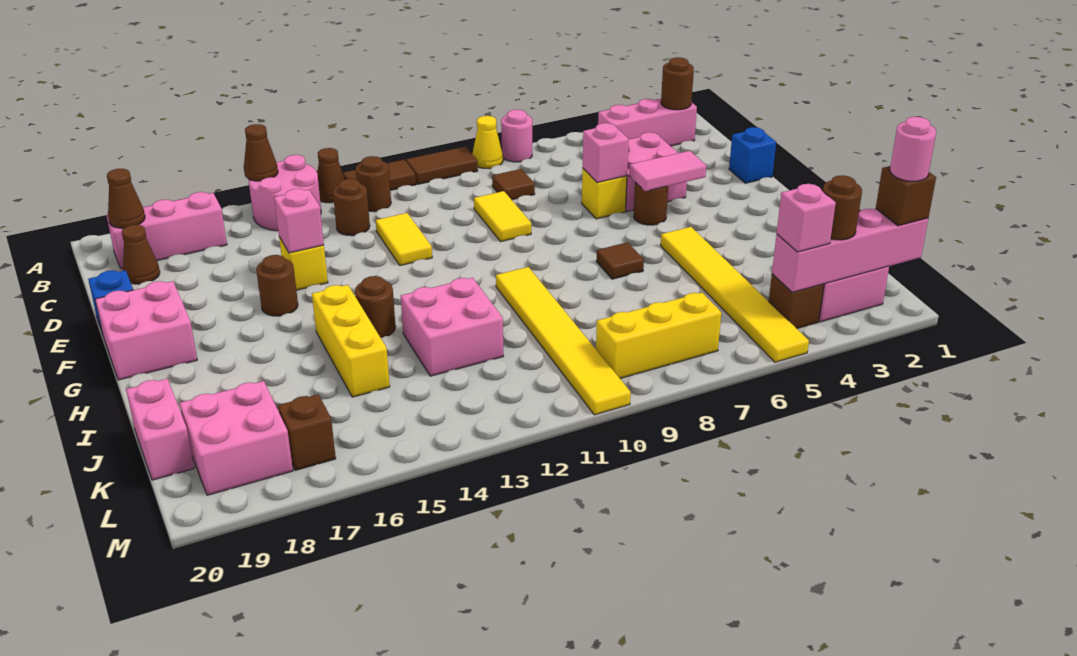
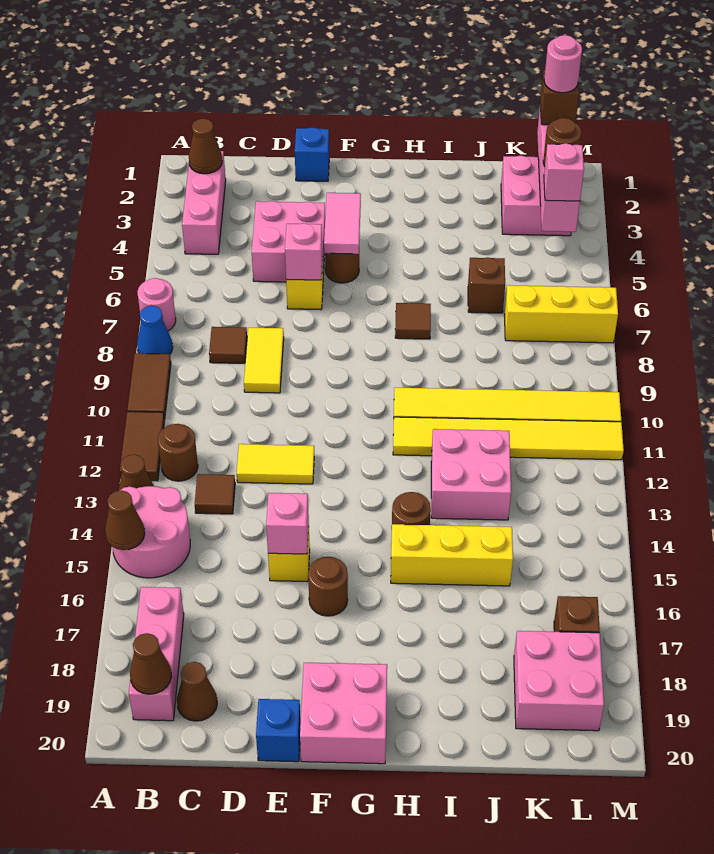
yellow cone A8 level 1 -> blue cone A8 level 1
brown round brick B2 level 2 -> brown cone B2 level 2
brown round brick C13 level 1 -> brown tile C13 level 1
yellow tile D9:E9 level 1 -> yellow tile D8:D9 level 1
yellow tile H5:M5 level 1 -> yellow tile H11:M11 level 1
pink brick J20:K20 level 1 -> none
brown brick L4 level 1 -> brown brick J6 level 1
yellow brick L7:L9 level 1 -> yellow brick K7:M7 level 1

